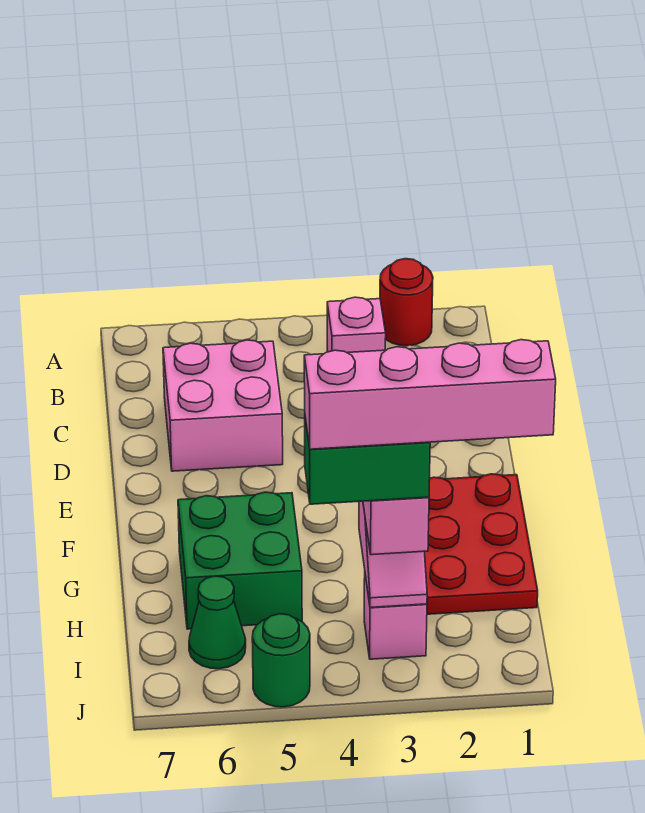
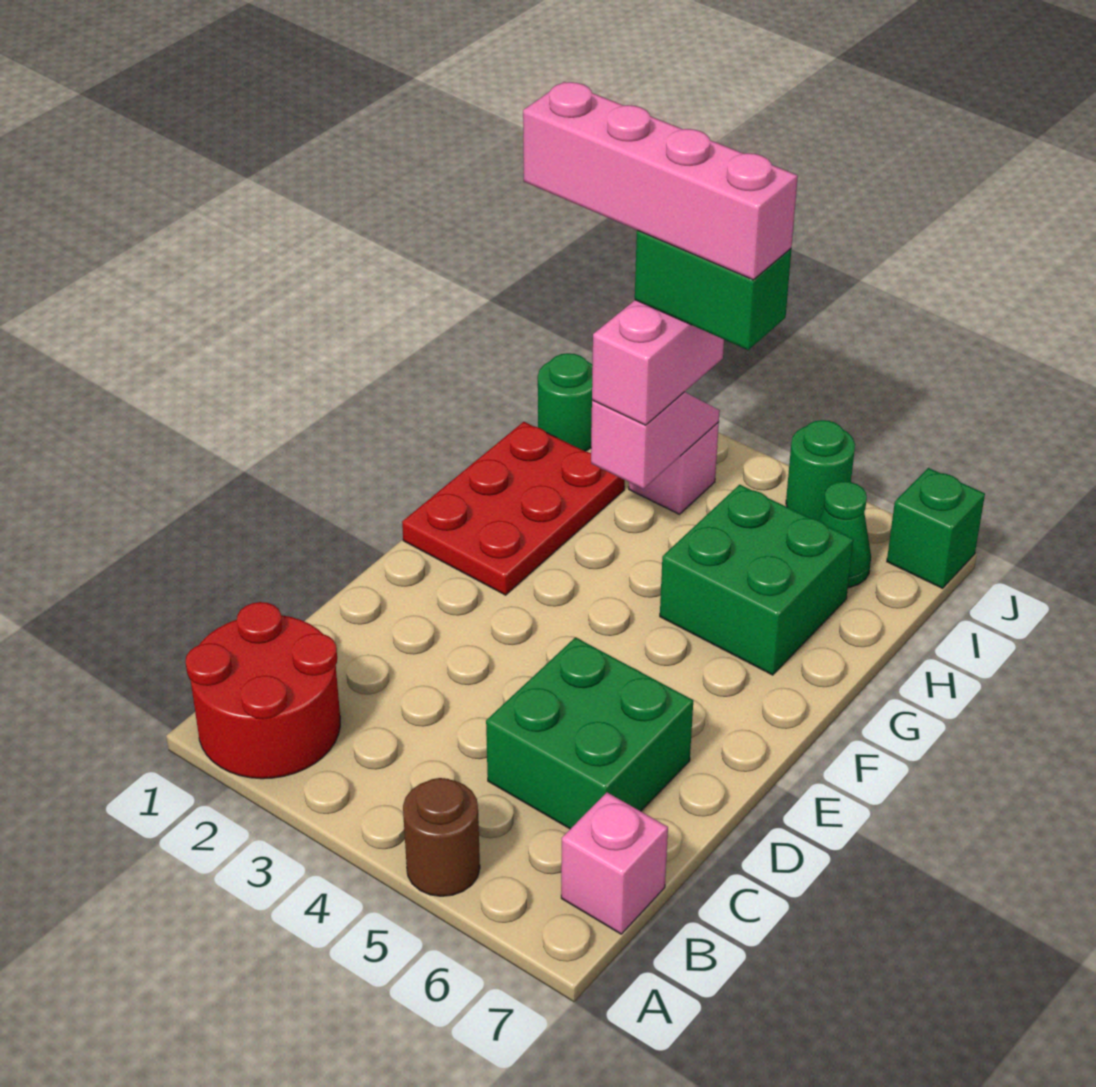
red round brick A2 level 1 -> red round brick A1:B2 level 1
none -> brown round brick A5 level 1
pink brick B3 level 1 -> pink brick B7 level 1
pink brick C5:D6 level 1 -> green brick C5:D6 level 1
none -> green round brick I1 level 1
none -> green brick J7 level 1

